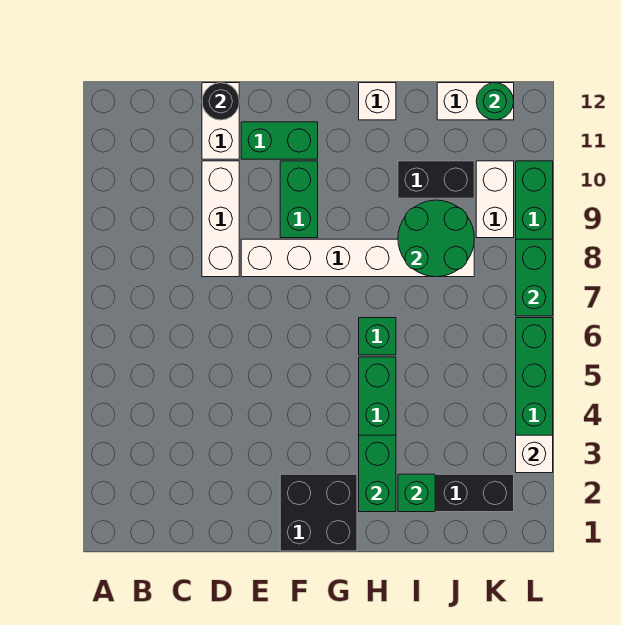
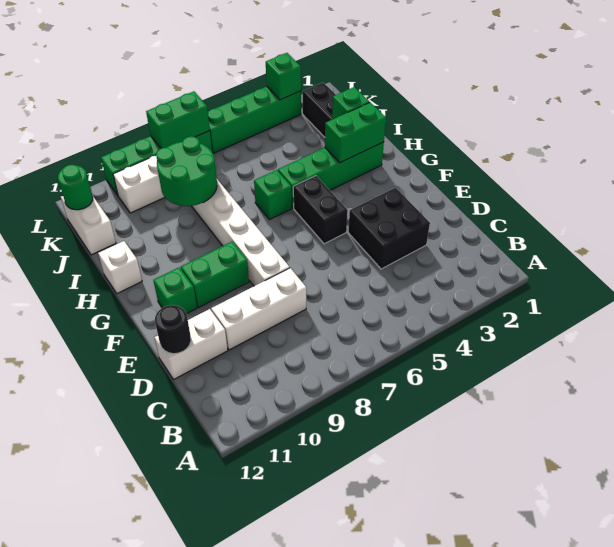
green brick E11:F11 level 1 -> green brick F11 level 1
black brick F1:G2 level 1 -> black brick D3:E4 level 1
black brick I10:J10 level 1 -> black brick F5:G5 level 1
white brick L3 level 2 -> green brick L3 level 2

